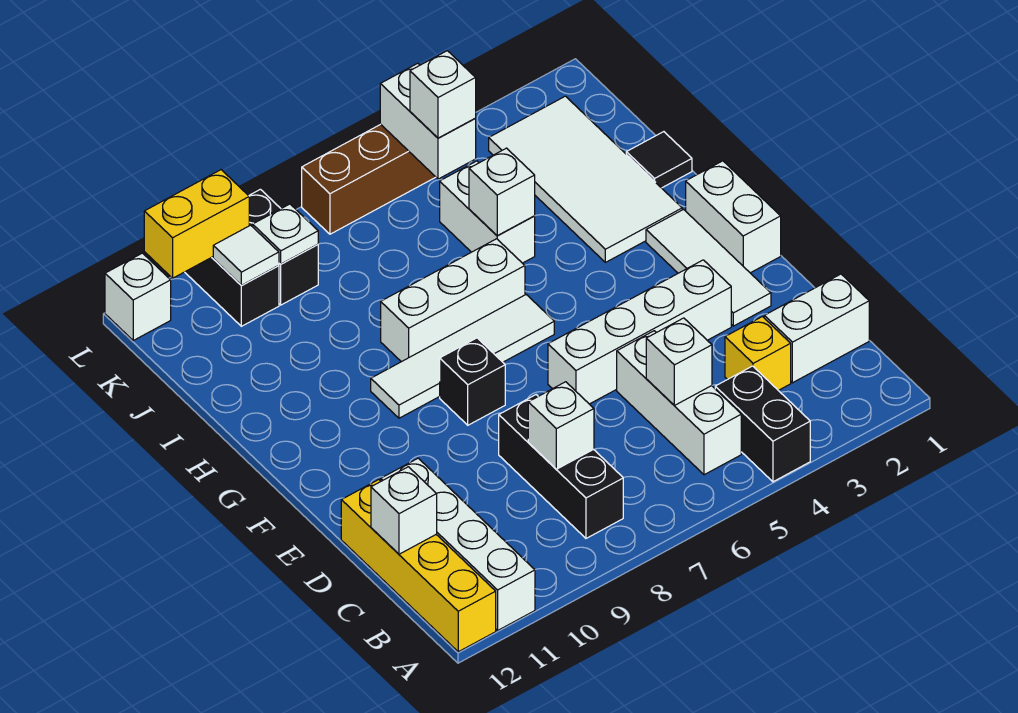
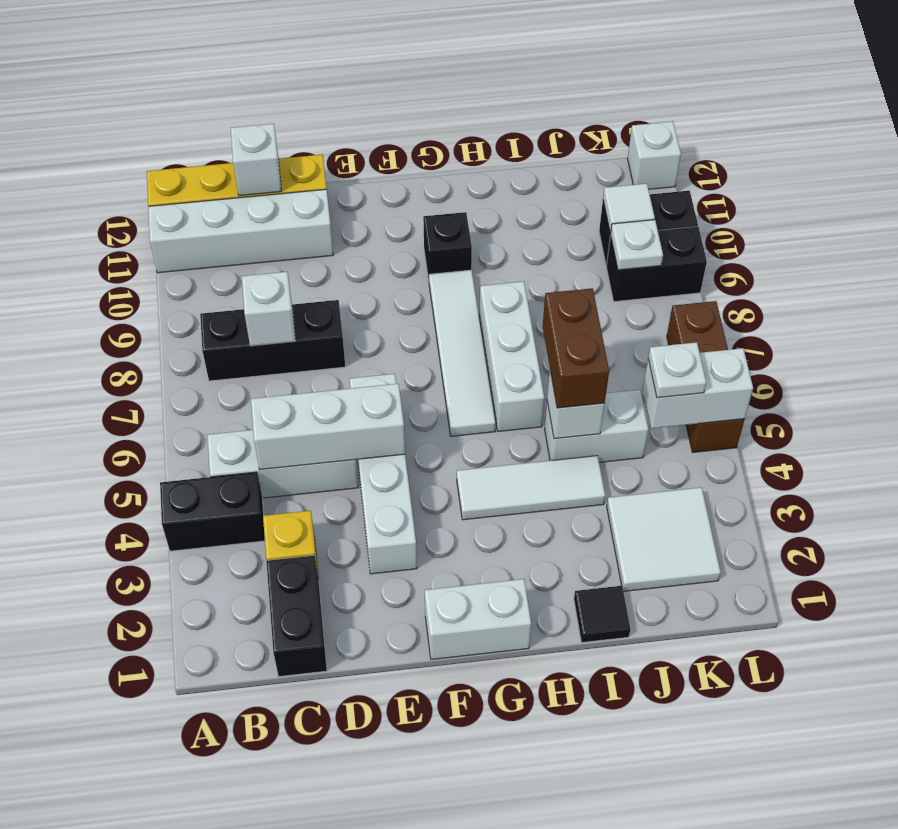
white brick C1:C2 level 1 -> black brick C1:C2 level 1
white brick C5 level 2 -> white brick C5:E5 level 2
white tile E2:G2 level 1 -> white tile G4:I4 level 1
black brick F8 level 1 -> black brick G10 level 1
white tile H2:K3 level 1 -> white tile J2:K3 level 1
none -> brown brick I5:I6 level 3
white brick K5 level 3 -> white plate K5 level 3
yellow brick L10:L11 level 2 -> none

